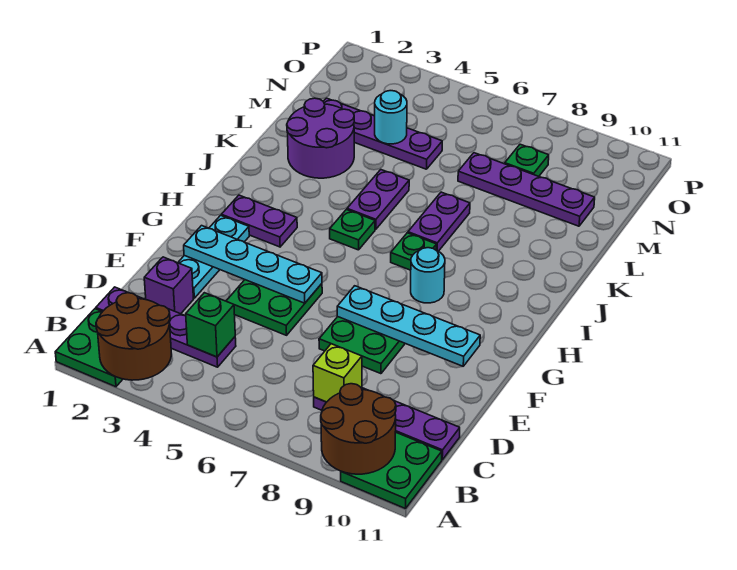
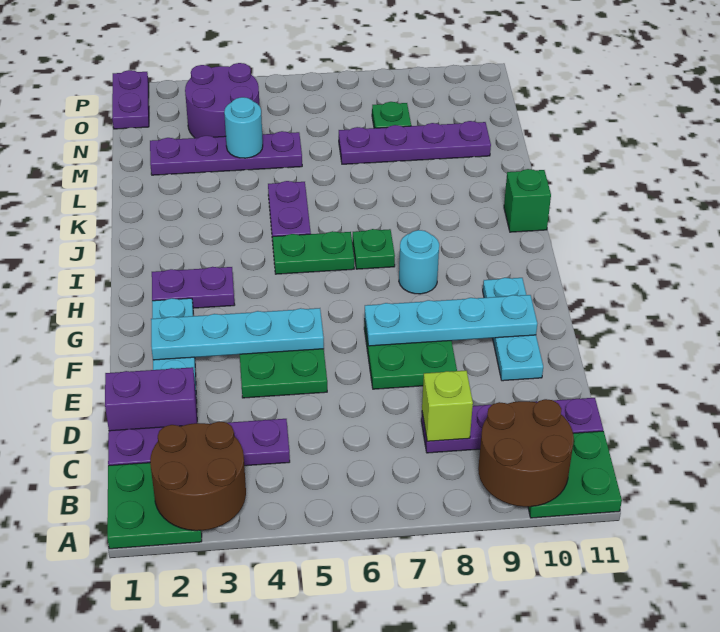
green brick C4 level 2 -> green brick J11 level 1
purple brick D2 level 1 -> purple brick D1:D2 level 1
none -> cyan plate E10:G10 level 1
green plate I5 level 1 -> green plate I5:I6 level 1
purple plate J7:K7 level 1 -> purple plate O1:P1 level 1
purple round brick K2:L3 level 1 -> purple round brick N3:O4 level 1

